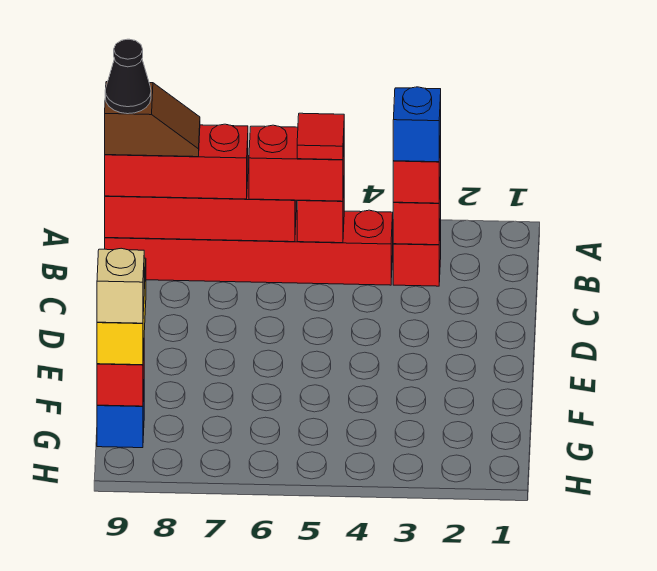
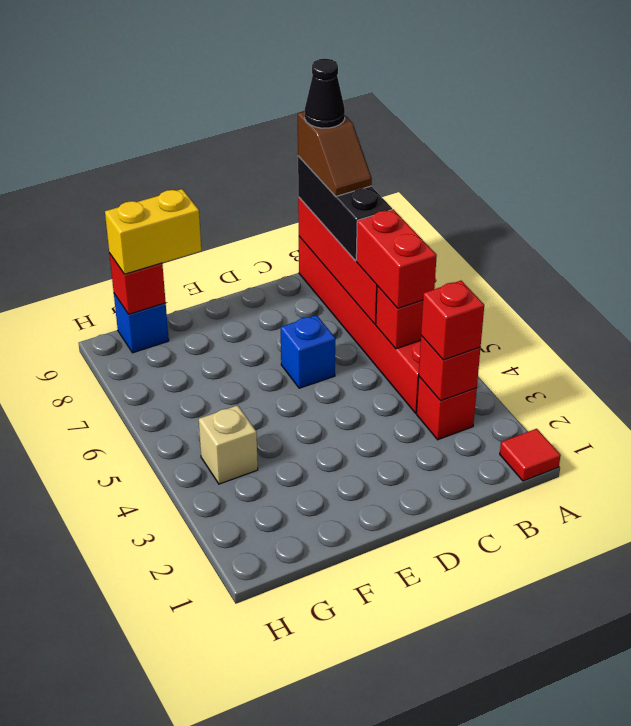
blue brick B3 level 4 -> blue brick D6 level 1
red tile B5 level 4 -> red tile A1 level 1
red brick B7:B9 level 3 -> black brick B7:B9 level 3
tan brick G9 level 4 -> tan brick G4 level 1

